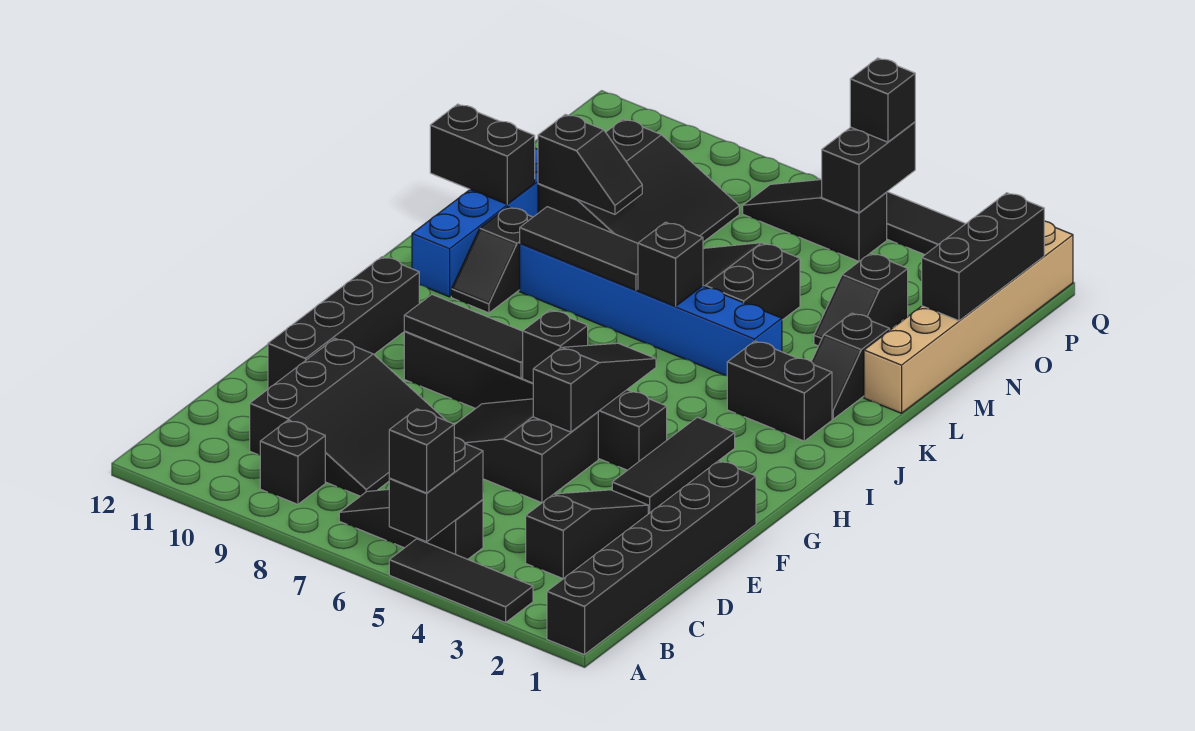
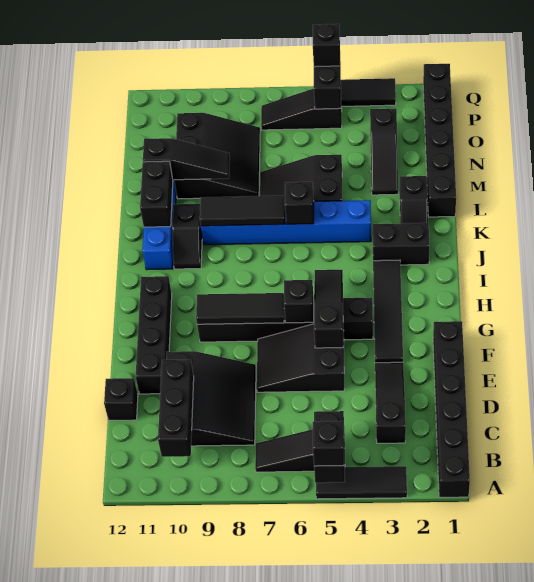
black brick B9 level 1 -> black brick D12 level 1
black tile F3:H3 level 1 -> black tile F3:I3 level 1
tan brick L1:Q1 level 1 -> black brick L1:Q1 level 1
black brick L11:L12 level 2 -> black brick K11:L11 level 2
black slope M3:N3 level 1 top N -> black slope M3:O3 level 1 top O
black slope M9:M10 level 2 top 10 -> black slope M9:M11 level 2 top 11
black brick N1:P1 level 2 -> black brick B10:D10 level 2

